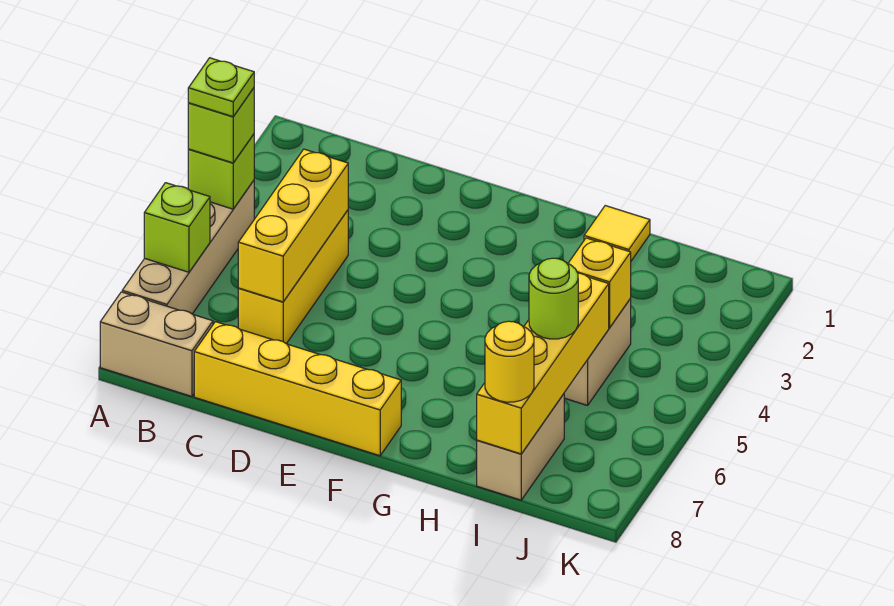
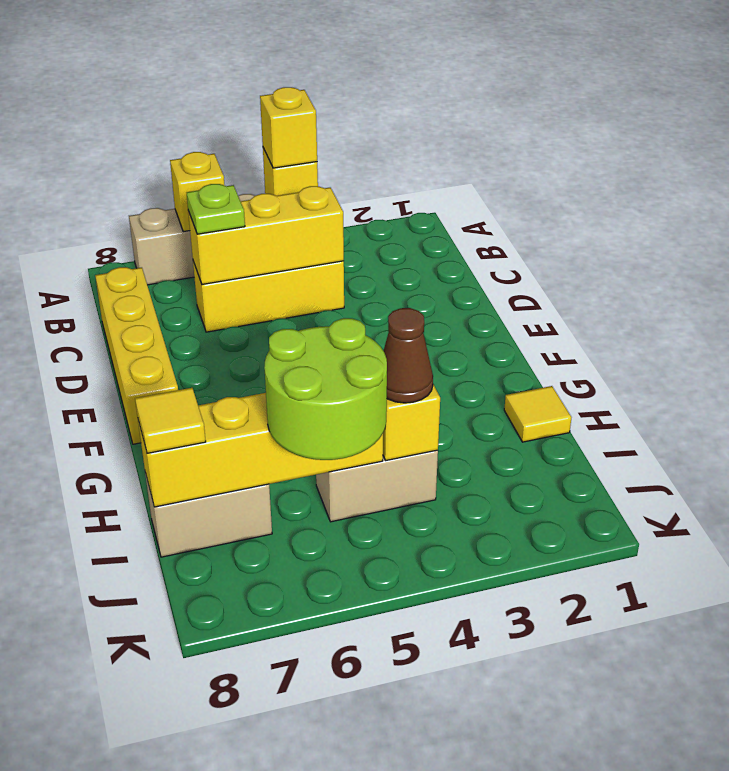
lime brick A4 level 2 -> yellow brick A4 level 2
lime brick A4 level 3 -> yellow brick A4 level 3
lime plate A4 level 4 -> lime plate C6 level 3
lime brick A6 level 2 -> yellow brick A6 level 2
tan brick A8:B8 level 1 -> none
none -> brown cone I4 level 3
lime round brick I6 level 3 -> lime round brick I5:J6 level 3
yellow round brick I8 level 3 -> yellow tile I8 level 3

